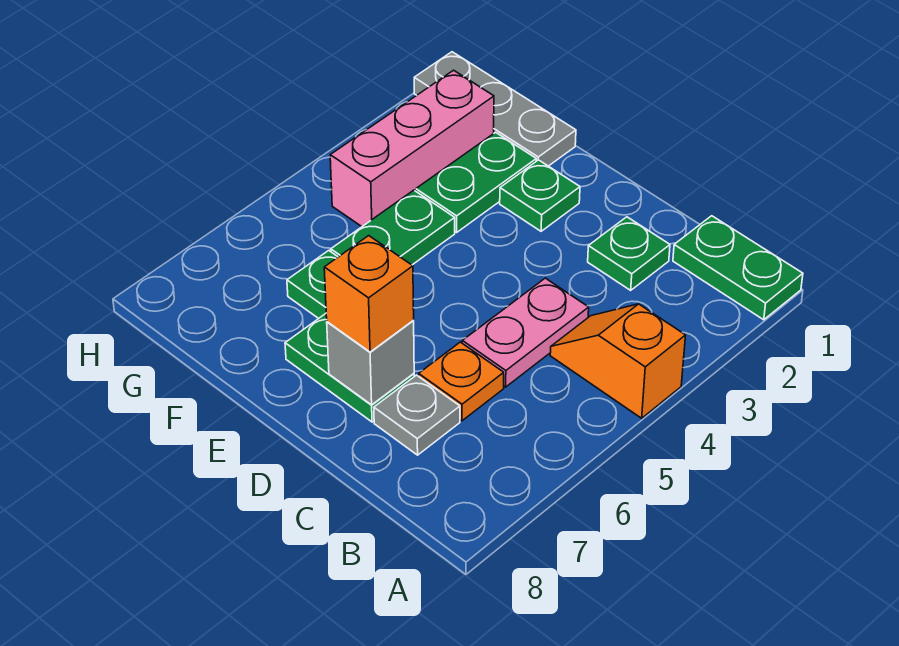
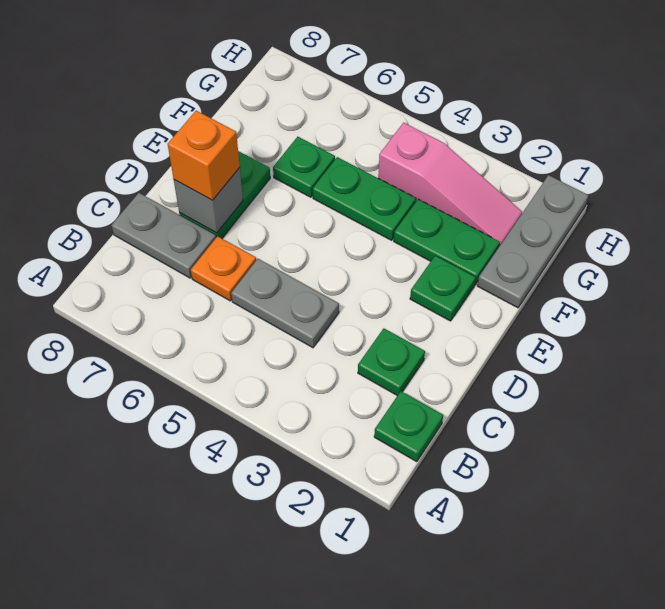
green plate A1:B1 level 1 -> green plate B1 level 1
orange slope A4:B4 level 1 top A -> none
pink plate C4:C5 level 1 -> grey plate C4:C5 level 1
grey plate C7 level 1 -> grey plate C7:C8 level 1
pink brick G2:G4 level 1 -> pink slope G2:G4 level 1 top 4

